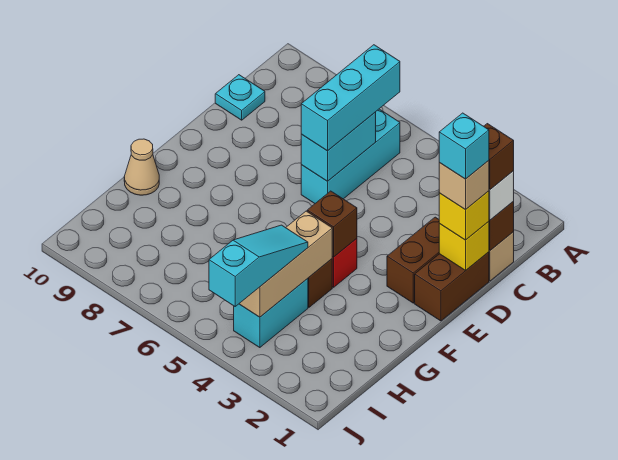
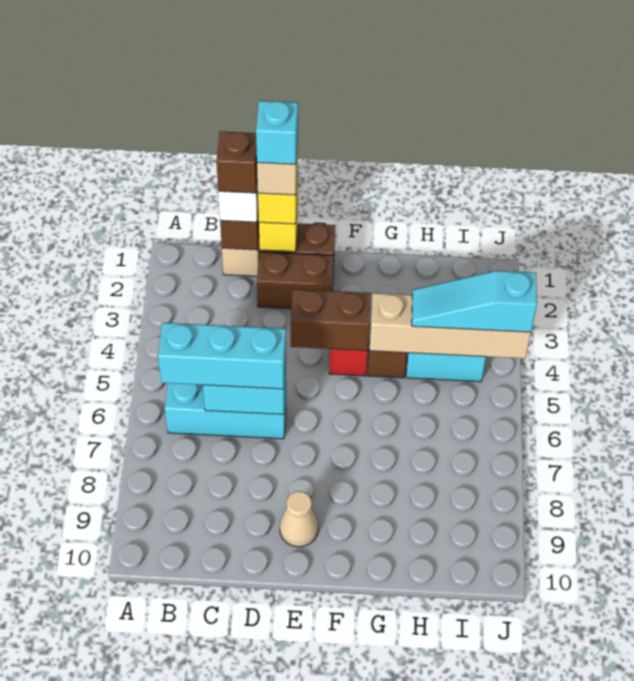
cyan plate C10 level 1 -> none
brown brick F4 level 2 -> brown brick E4:F4 level 2
tan brick G4:I4 level 2 -> tan brick G4:J4 level 2
tan cone G10 level 1 -> tan cone E9 level 1

